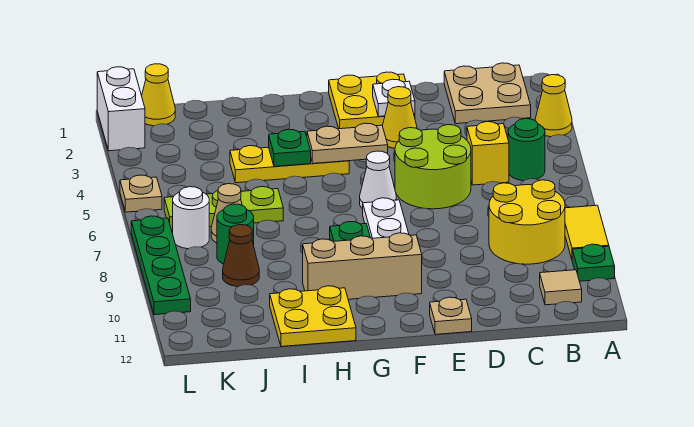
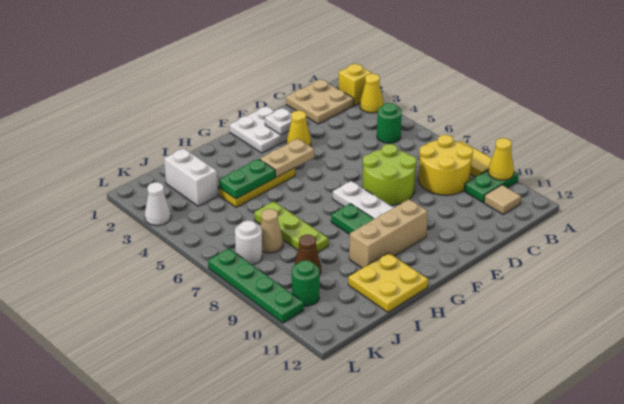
green plate A10 level 1 -> green plate A10:B10 level 1
yellow brick C5 level 1 -> yellow brick A2 level 1
lime round brick D5:E6 level 1 -> lime round brick D7:E8 level 1
yellow plate E1:F2 level 1 -> white plate E1:F2 level 1
tan plate E12 level 1 -> none
white cone F6 level 1 -> white cone L3 level 1
green plate H4 level 2 -> green plate H4:I4 level 2
lime plate I6:K6 level 1 -> lime plate I6:I8 level 1
green round brick J8 level 1 -> green round brick K10 level 1
yellow cone K1 level 1 -> yellow cone A10 level 2
white brick L1:L2 level 1 -> white brick J2:J3 level 1
tan plate L5 level 1 -> none

